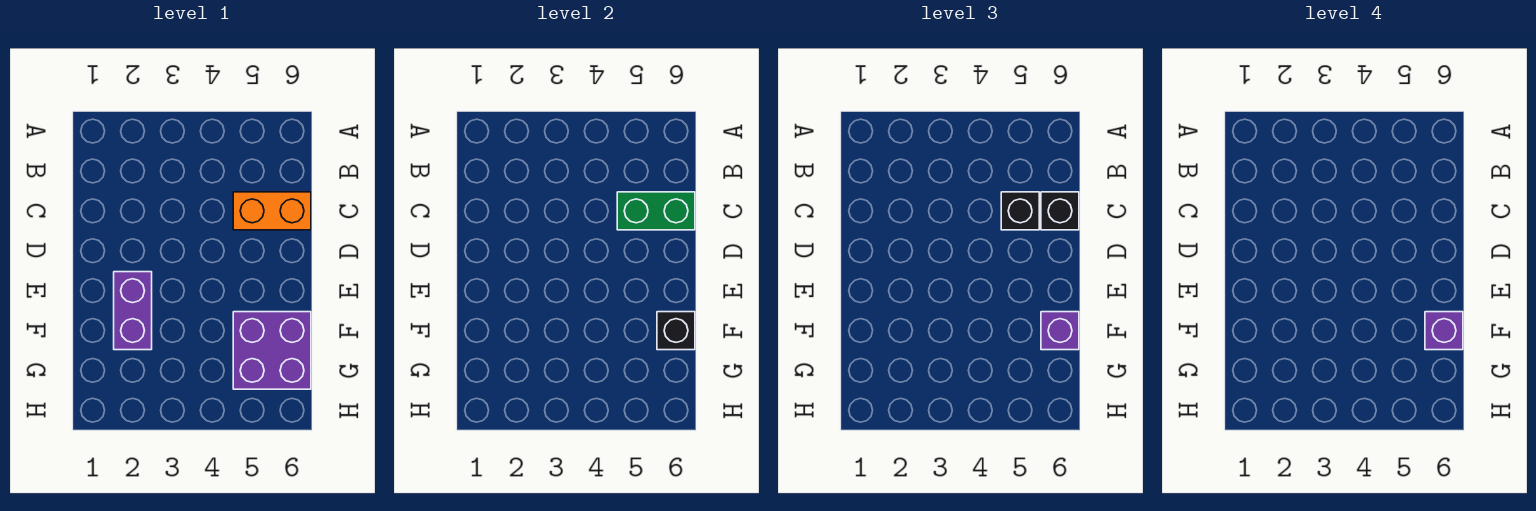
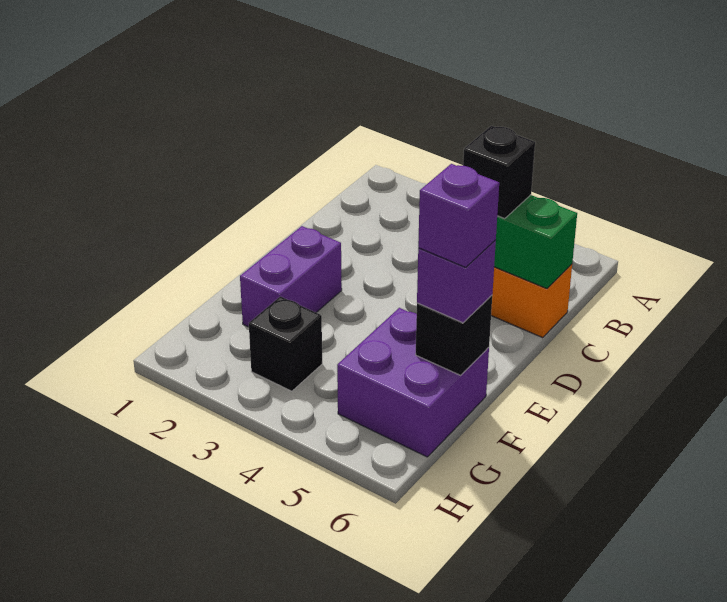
black brick C6 level 3 -> black brick G3 level 1

